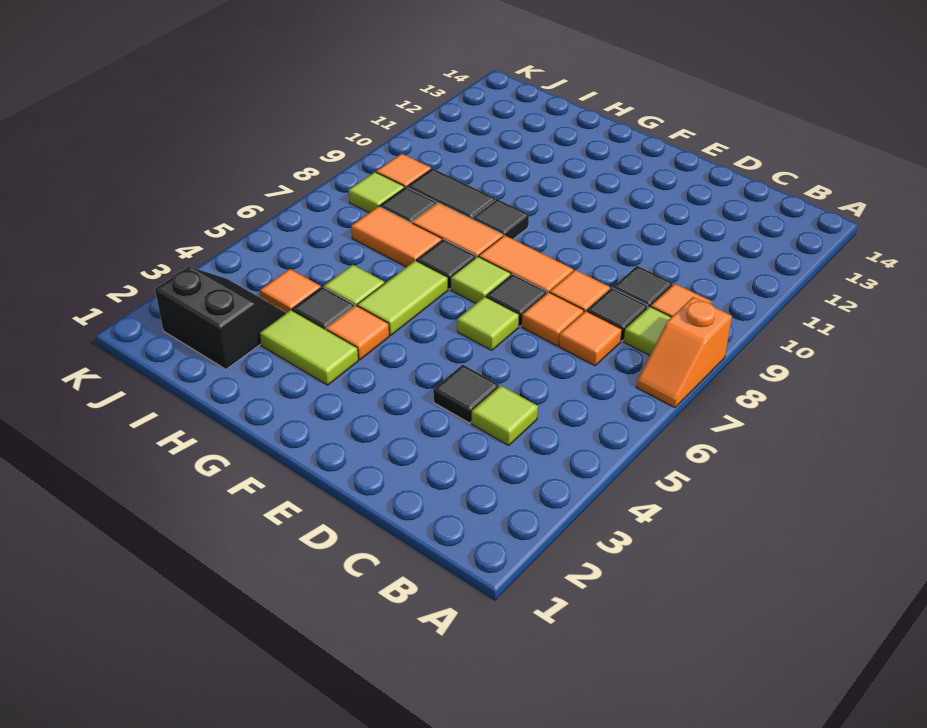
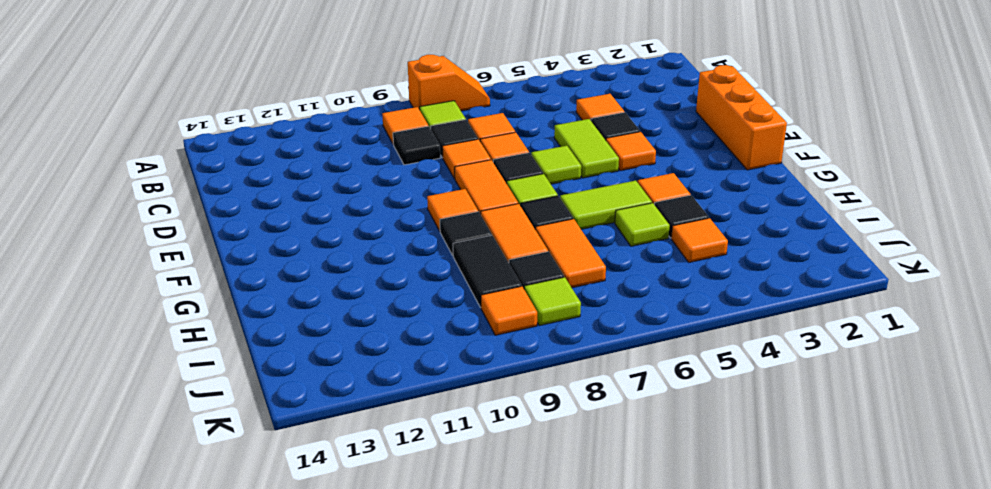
lime tile C4 level 1 -> orange tile C4 level 1
none -> orange brick D1:F1 level 1
none -> orange tile E4 level 1
none -> orange tile F9 level 1
lime tile G3:H3 level 1 -> lime tile D5:E5 level 1
black slope I2:J3 level 1 top 2 -> none

